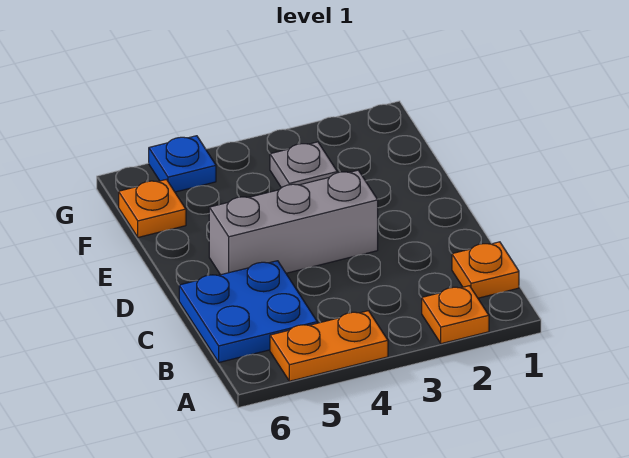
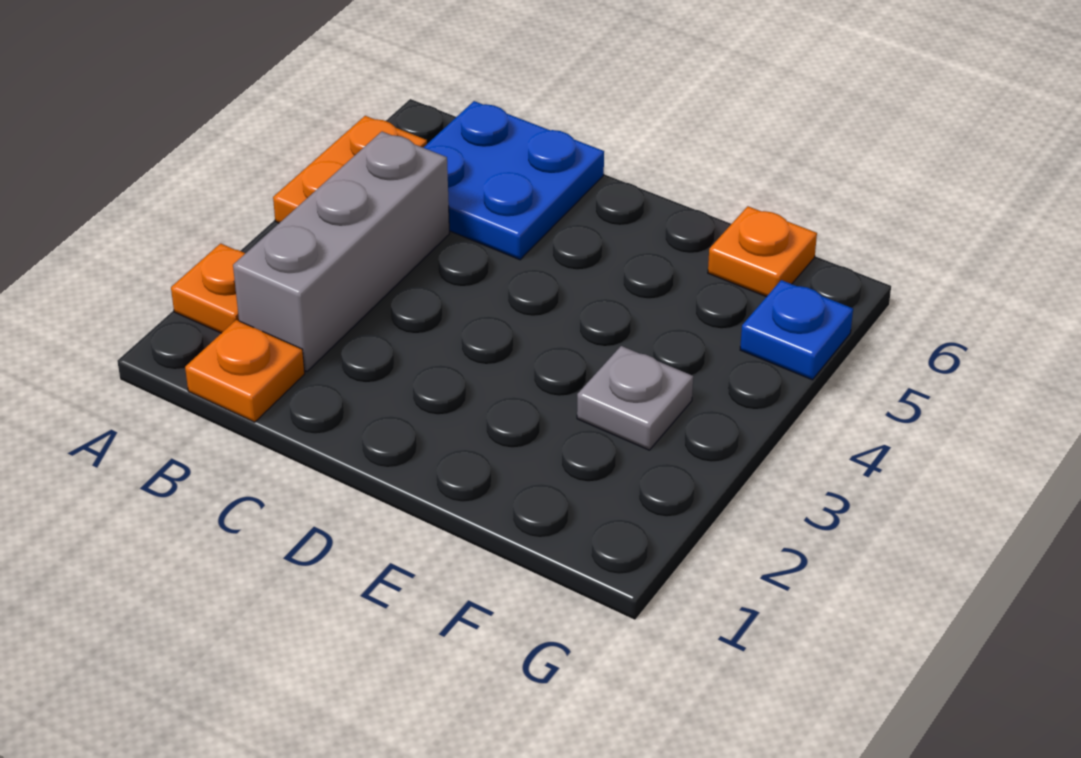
grey brick D3:D5 level 1 -> grey brick B2:B4 level 1

